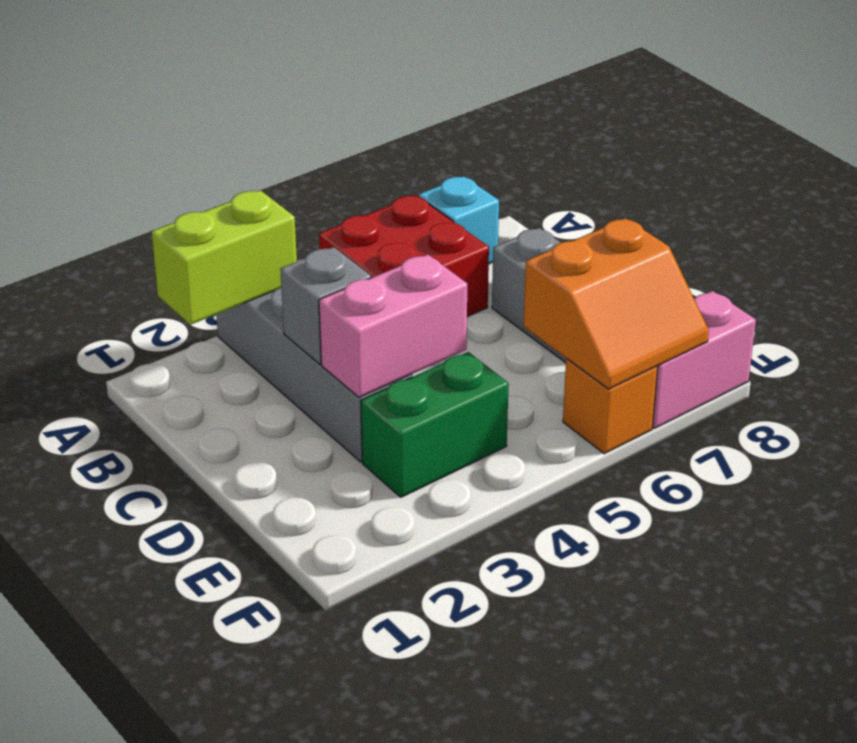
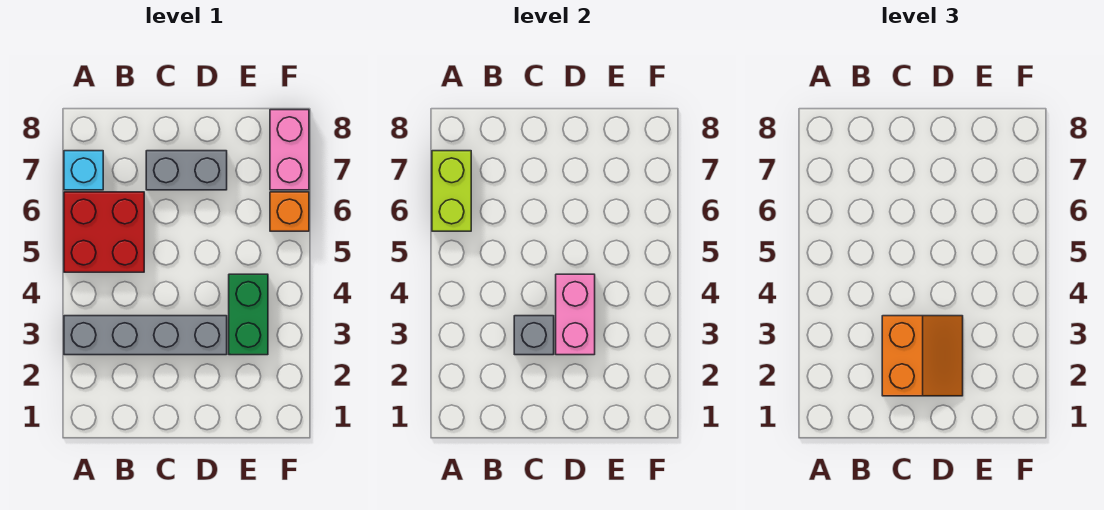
lime brick A2:A3 level 2 -> lime brick A6:A7 level 2
orange slope E6:F7 level 2 top E -> orange slope C2:D3 level 3 top C

